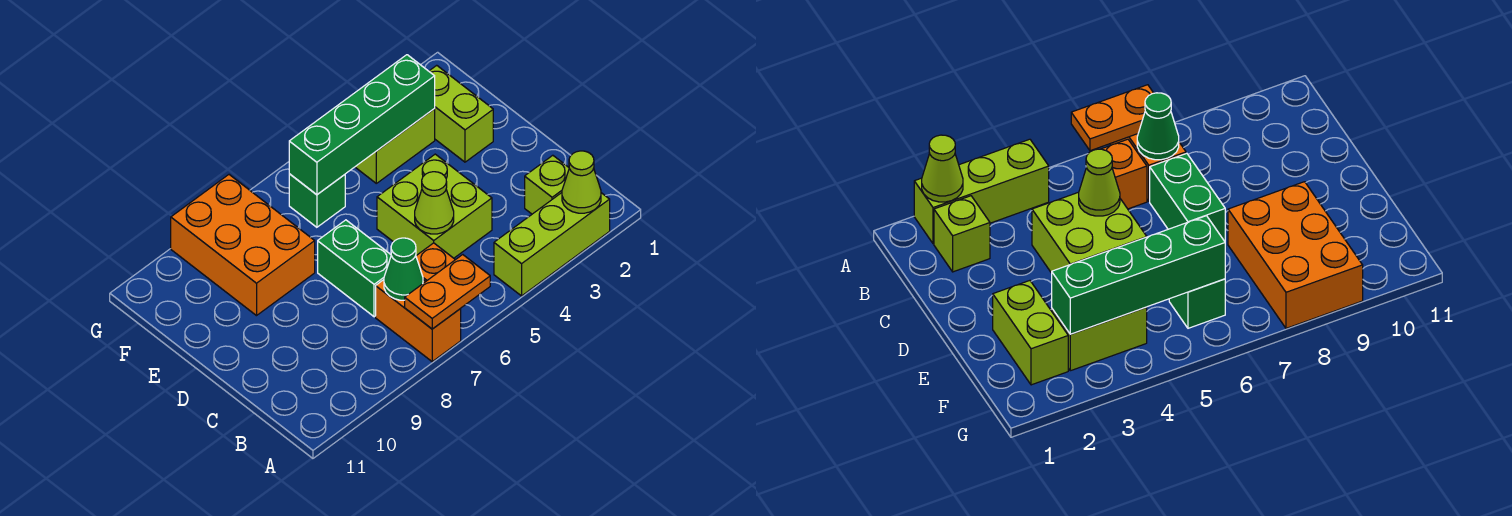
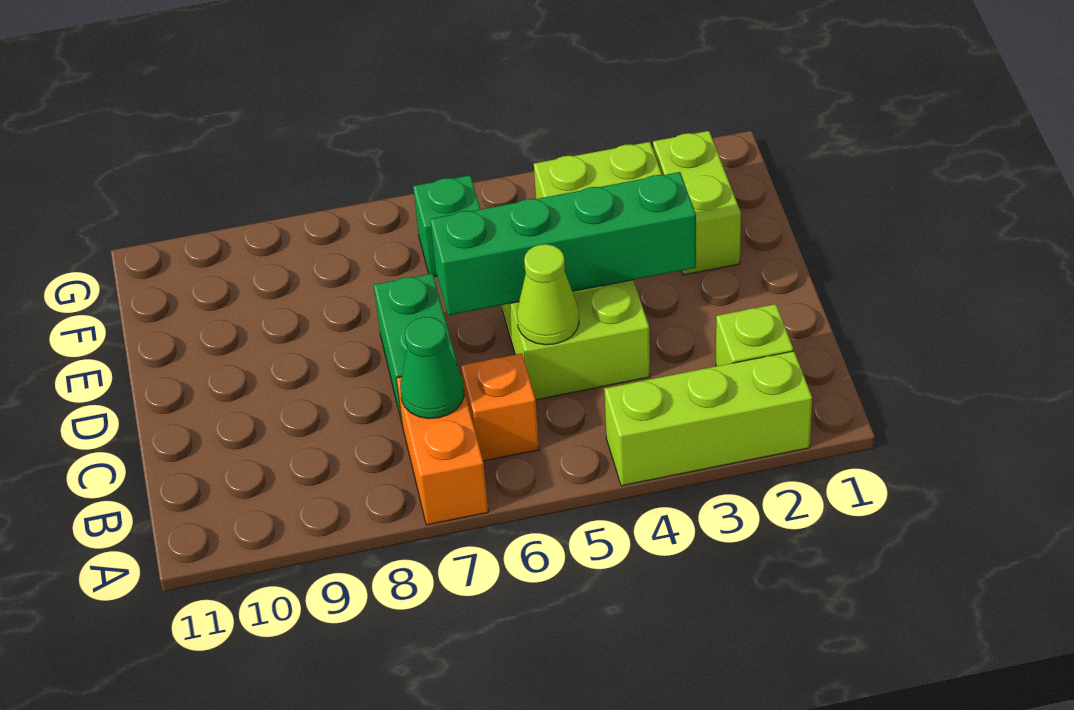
lime cone A2 level 2 -> none
orange plate A6:A7 level 2 -> none
orange brick E8:G9 level 1 -> none
green brick F3:F6 level 2 -> green brick D3:D6 level 2

